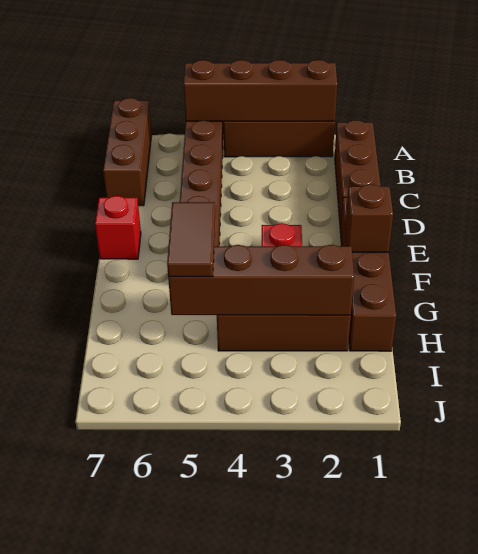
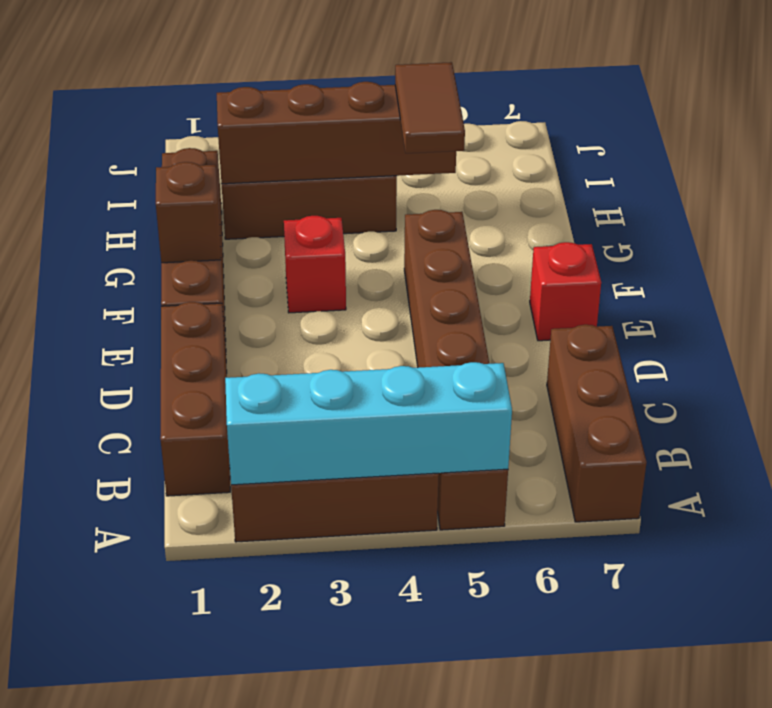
brown brick A2:A5 level 2 -> cyan brick A2:A5 level 2

